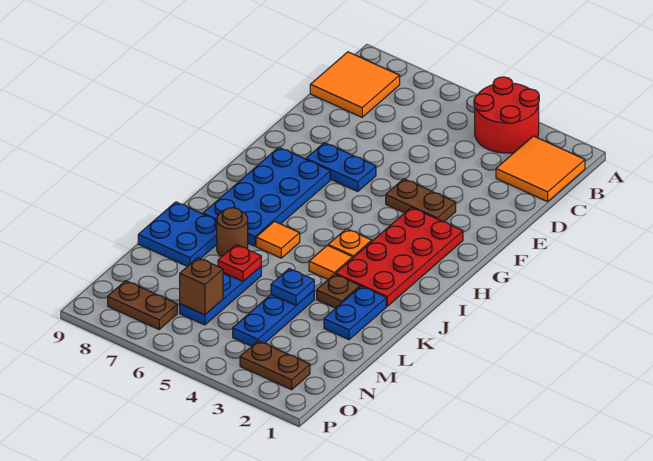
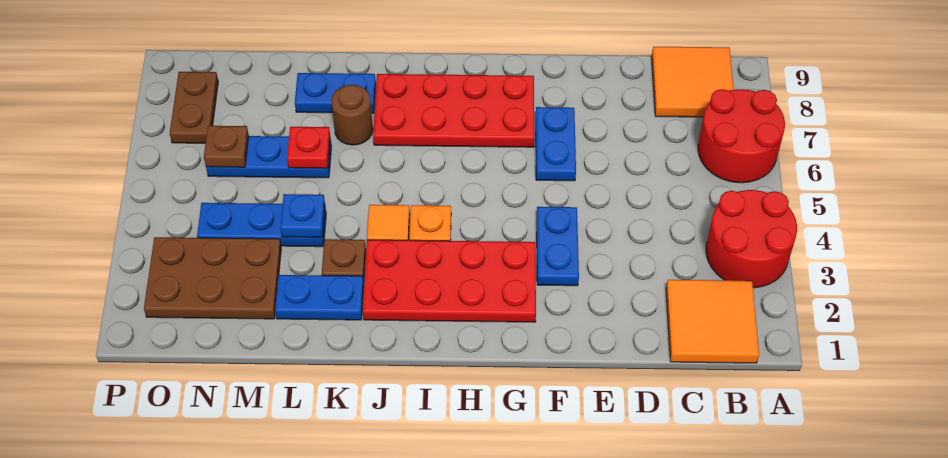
none -> red round brick A6:B7 level 1
brown plate F3:F4 level 1 -> blue plate F3:F4 level 1
blue plate G7:J8 level 1 -> red plate G7:J8 level 1
orange tile J6 level 1 -> none
blue plate K8:L9 level 1 -> blue plate K8:L8 level 1
brown brick N6 level 2 -> brown plate N6 level 2
brown plate O2:O3 level 1 -> brown plate M2:O3 level 1

